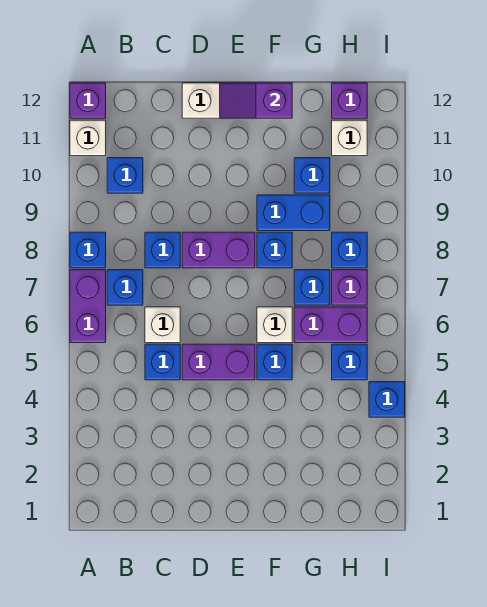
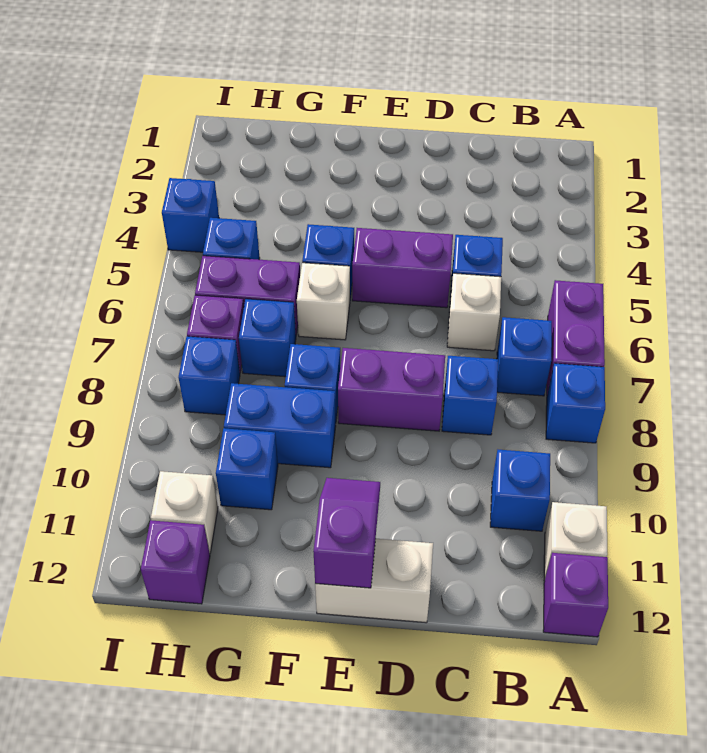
purple slope E12:F12 level 2 top F -> purple slope E11:E12 level 2 top 12

